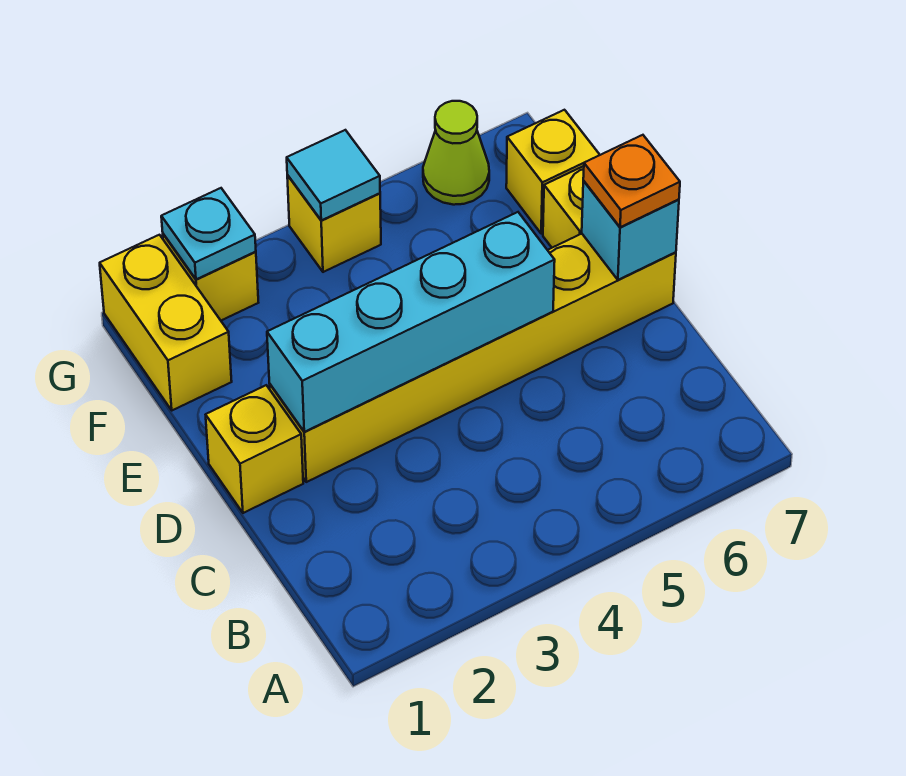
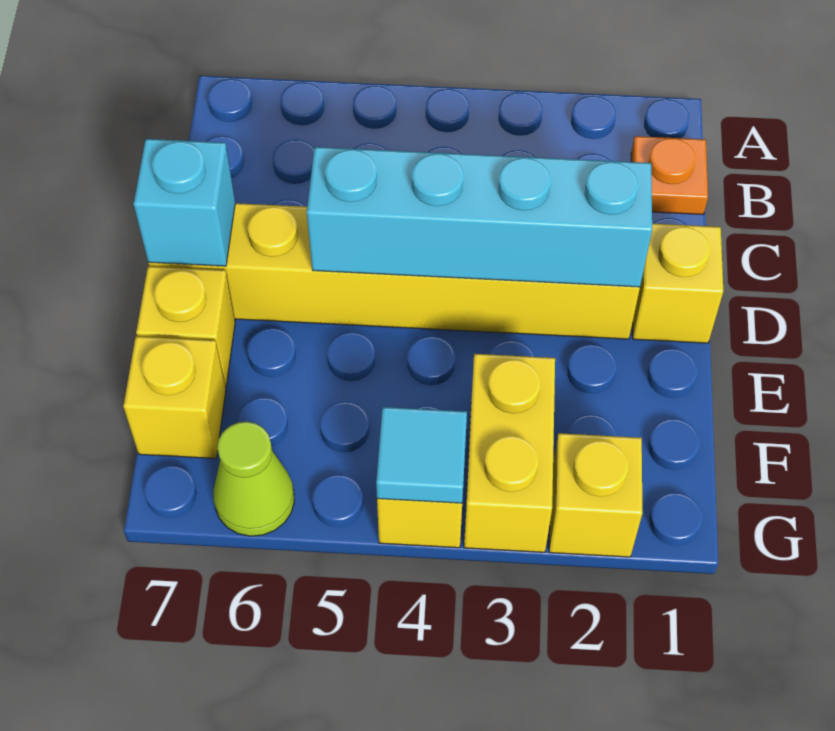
orange plate D7 level 3 -> orange plate B1 level 1
yellow brick F1:G1 level 1 -> yellow brick F3:G3 level 1
cyan plate G2 level 2 -> none

